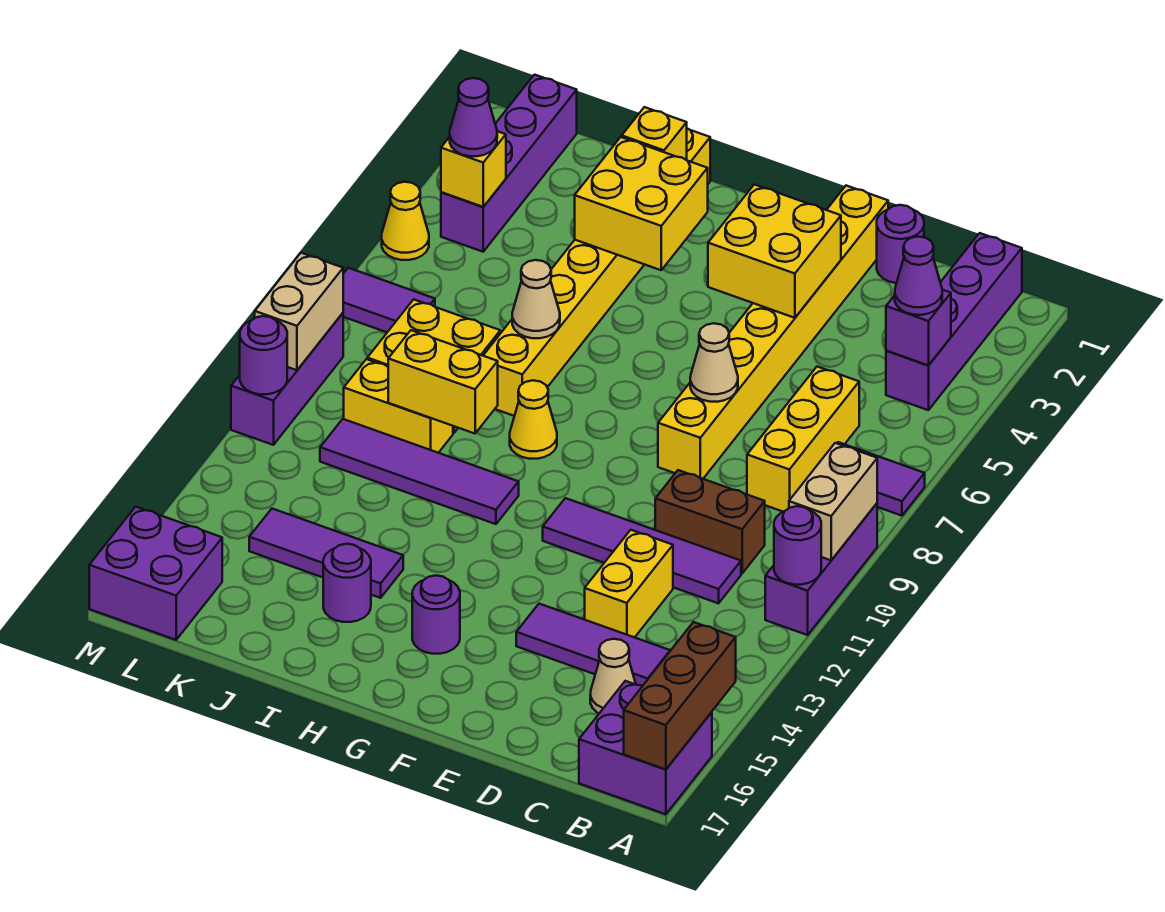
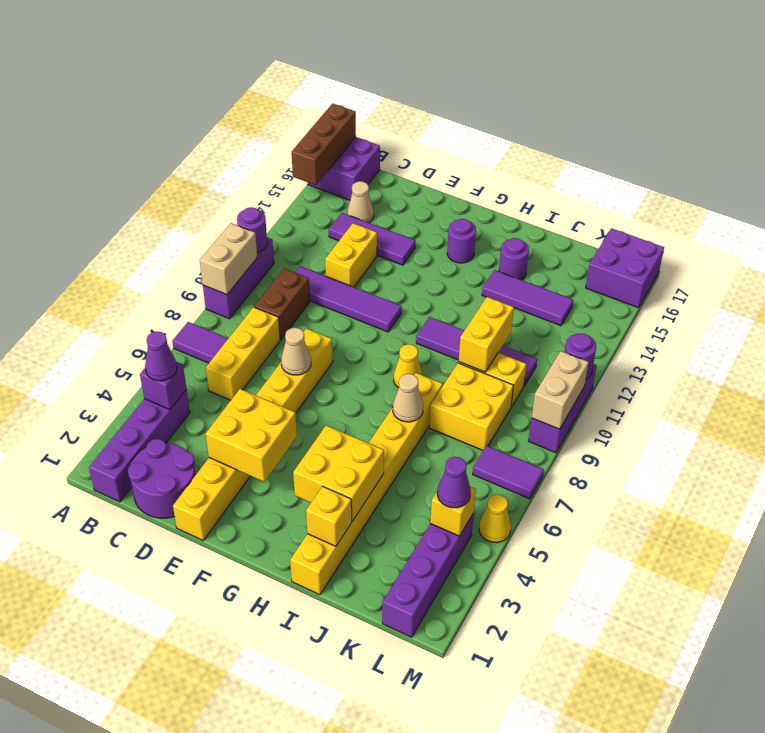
brown brick C10:D10 level 1 -> brown brick C9:C10 level 1
purple round brick D1 level 1 -> purple round brick C1:D2 level 1
yellow brick I10:J10 level 2 -> yellow brick J10:J11 level 2

